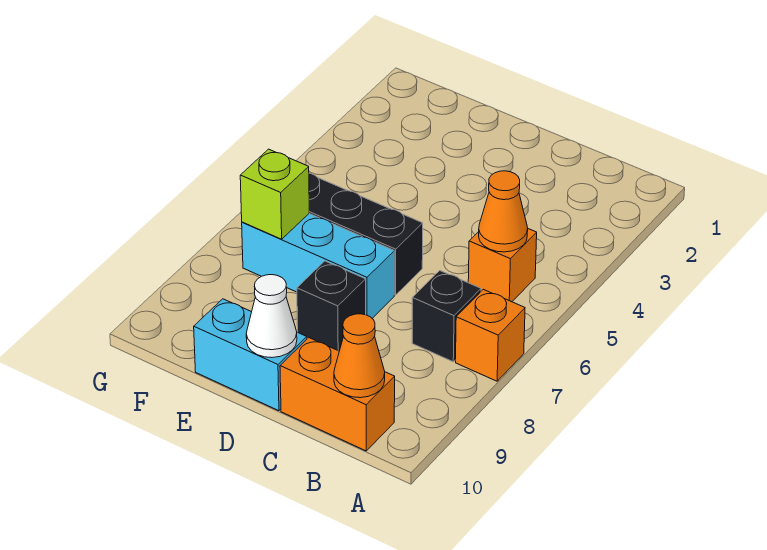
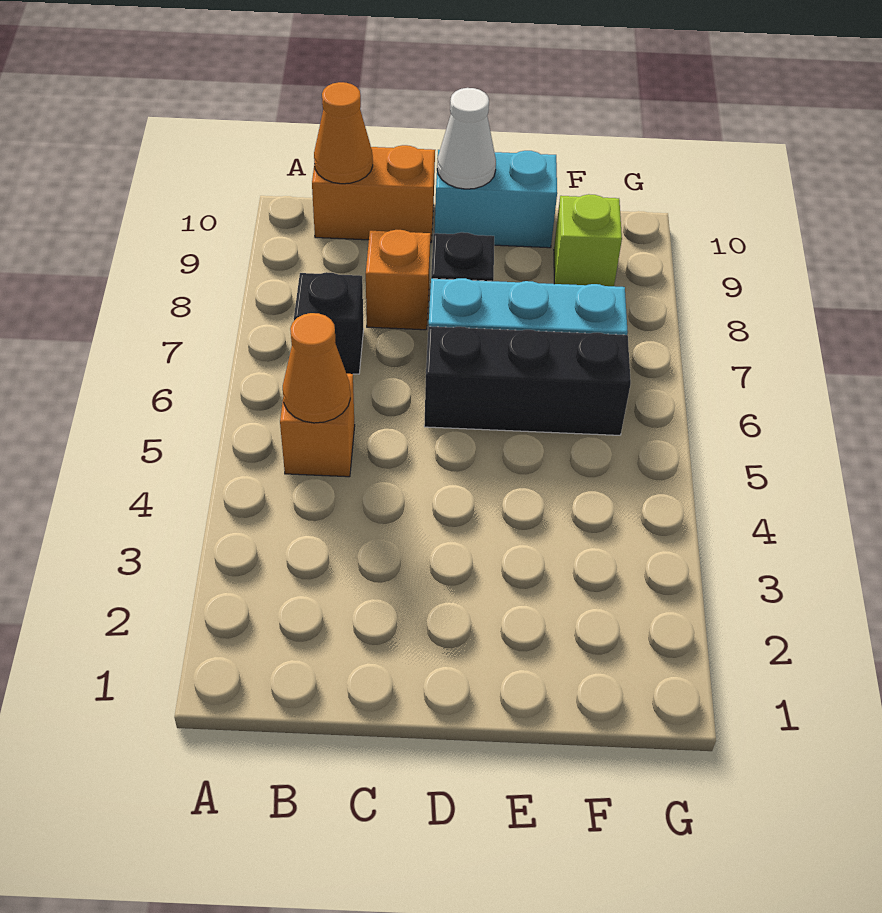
orange brick A7 level 1 -> orange brick C8 level 1
lime brick F7 level 2 -> lime brick F9 level 1

